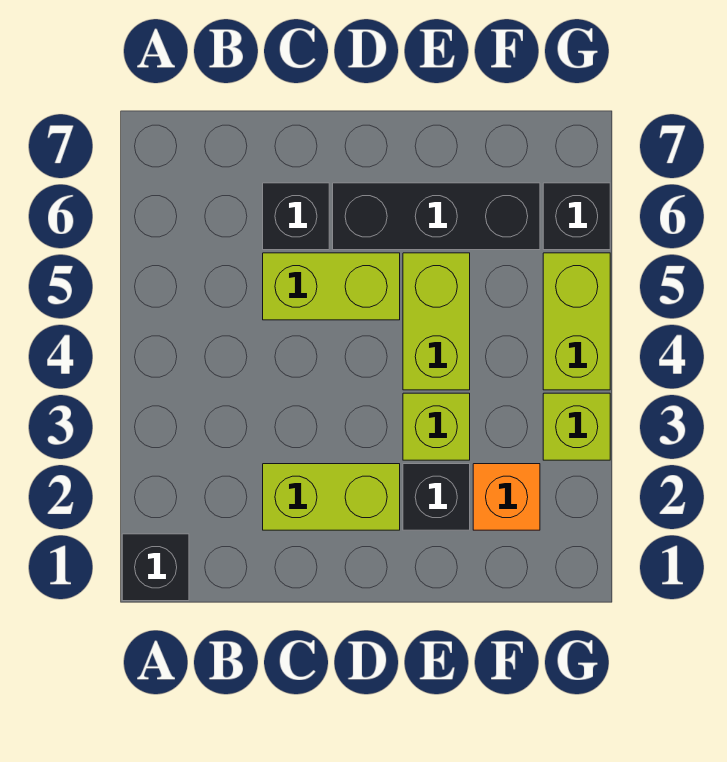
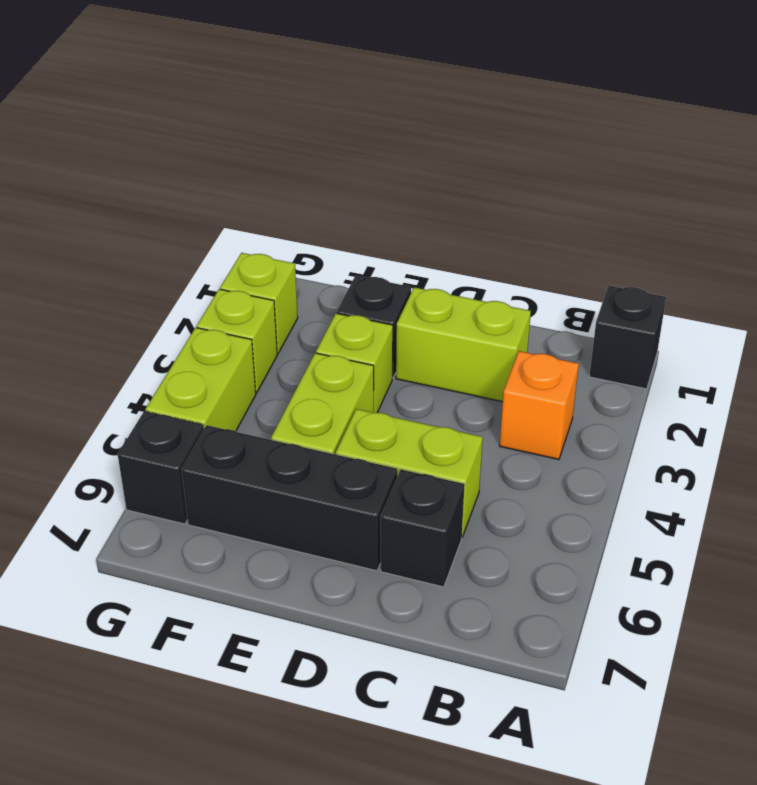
orange brick F2 level 1 -> orange brick B3 level 1
none -> lime brick G2 level 1

